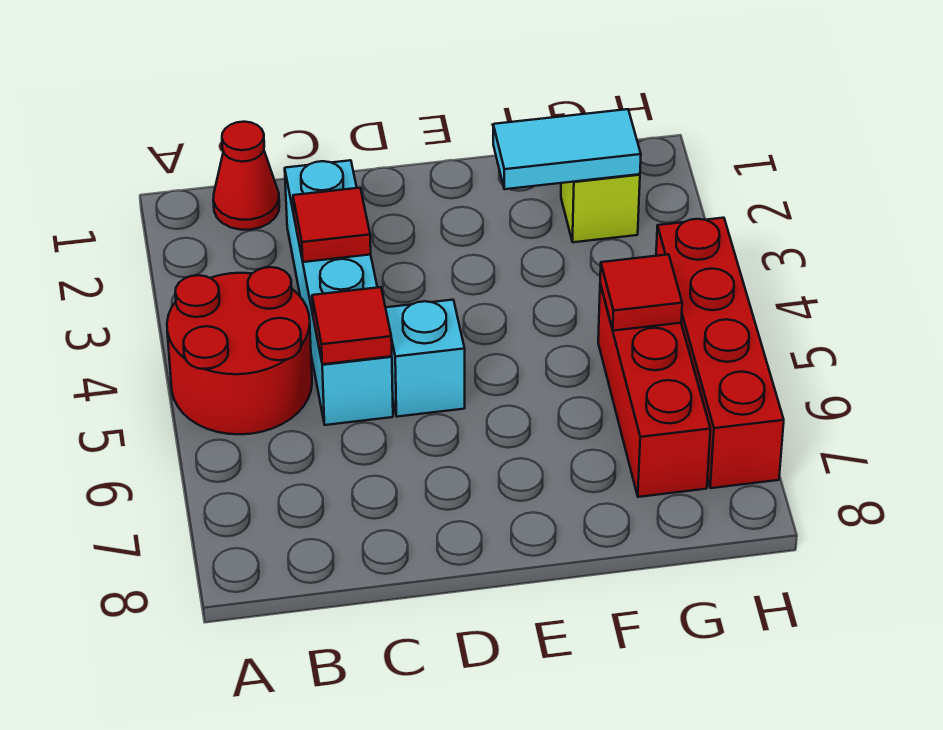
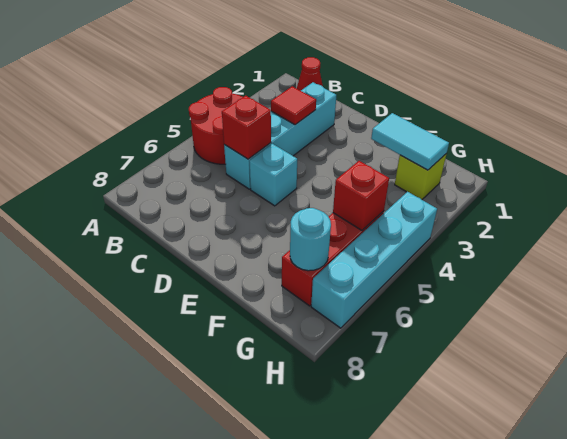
red tile C5 level 2 -> red brick C5 level 2
red tile G5 level 2 -> red brick G5 level 2
none -> cyan round brick G7 level 2
red brick H4:H7 level 1 -> cyan brick H4:H7 level 1

